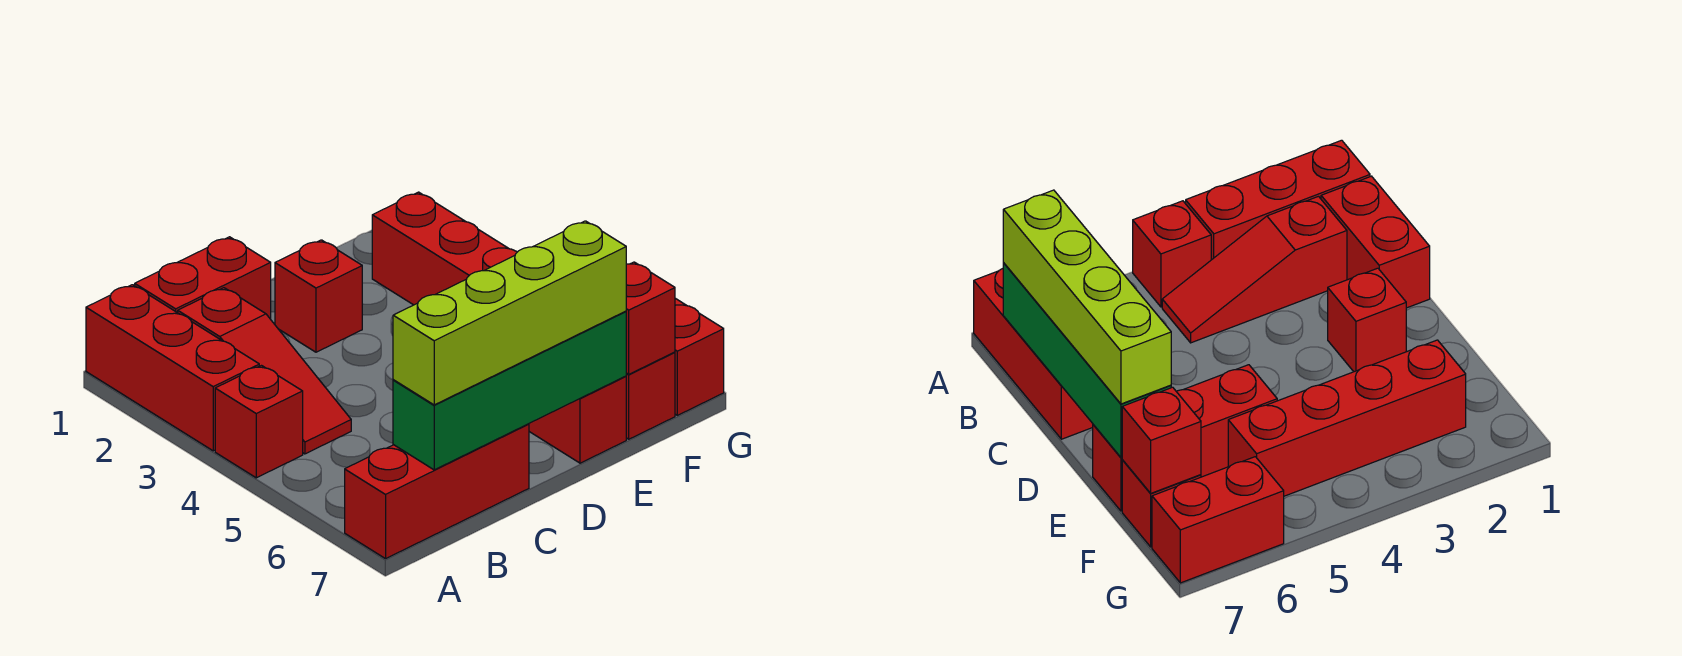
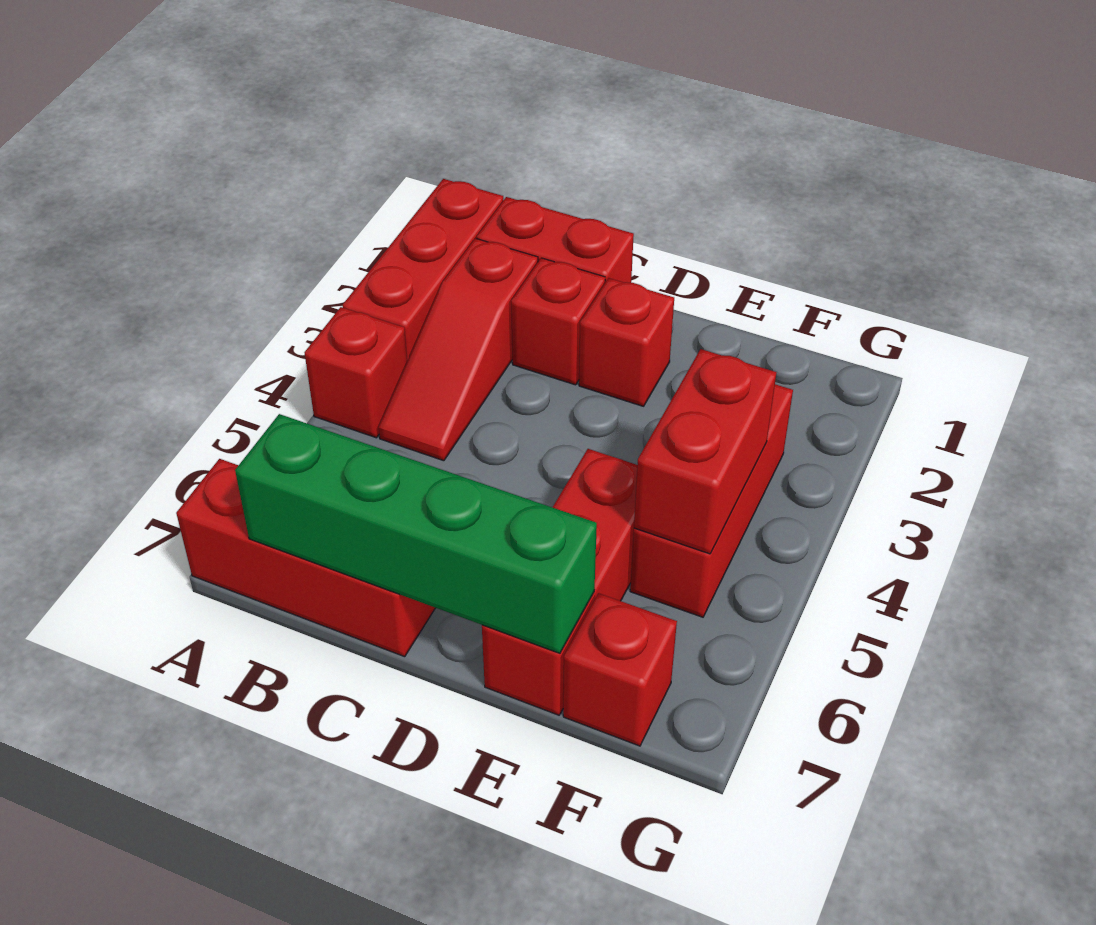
lime brick B7:E7 level 3 -> none
red brick F2:F5 level 1 -> red brick F3:F5 level 1
red brick F7 level 2 -> red brick C2 level 1
red brick G6:G7 level 1 -> red brick F4:F5 level 2

